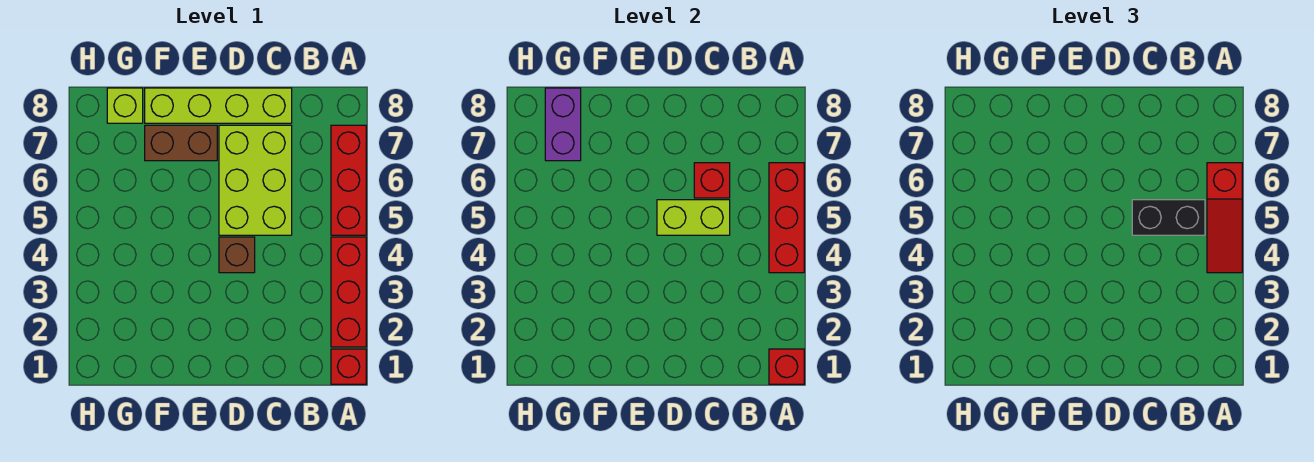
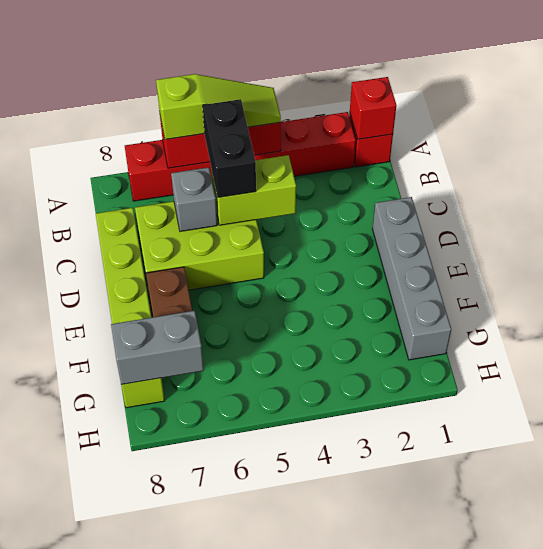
red slope A4:A6 level 3 top 6 -> lime slope A4:A6 level 3 top 6
lime brick C5:D5 level 2 -> lime brick C4:C5 level 2
red brick C6 level 2 -> grey brick C6 level 2
none -> grey brick D1:G1 level 1
brown brick D4 level 1 -> none
purple brick G7:G8 level 2 -> grey brick G7:G8 level 2

